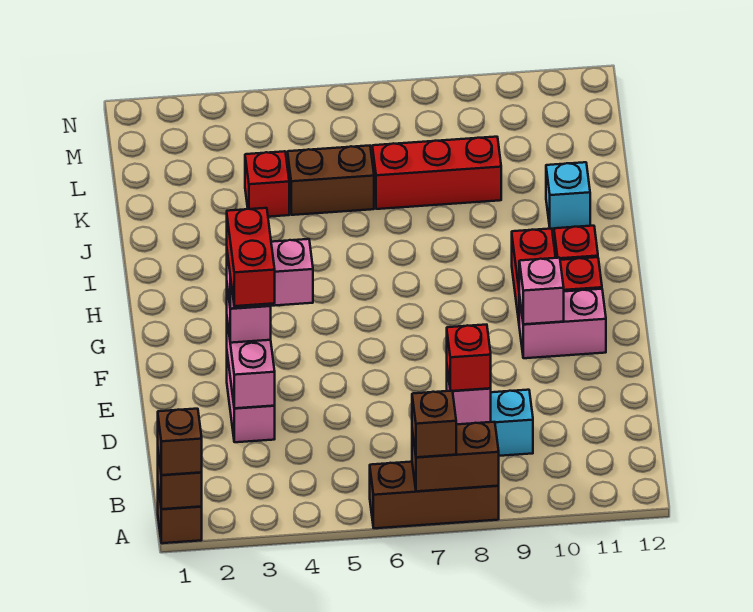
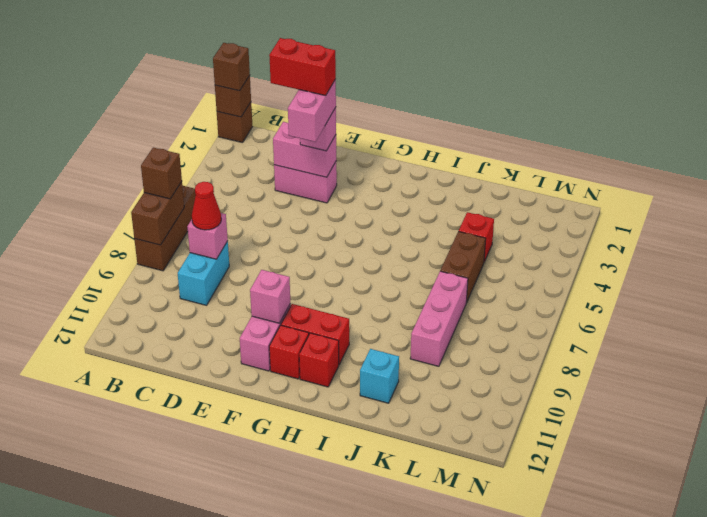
red brick C8 level 3 -> red cone C8 level 3
red brick K7:K9 level 1 -> pink brick K7:K9 level 1

